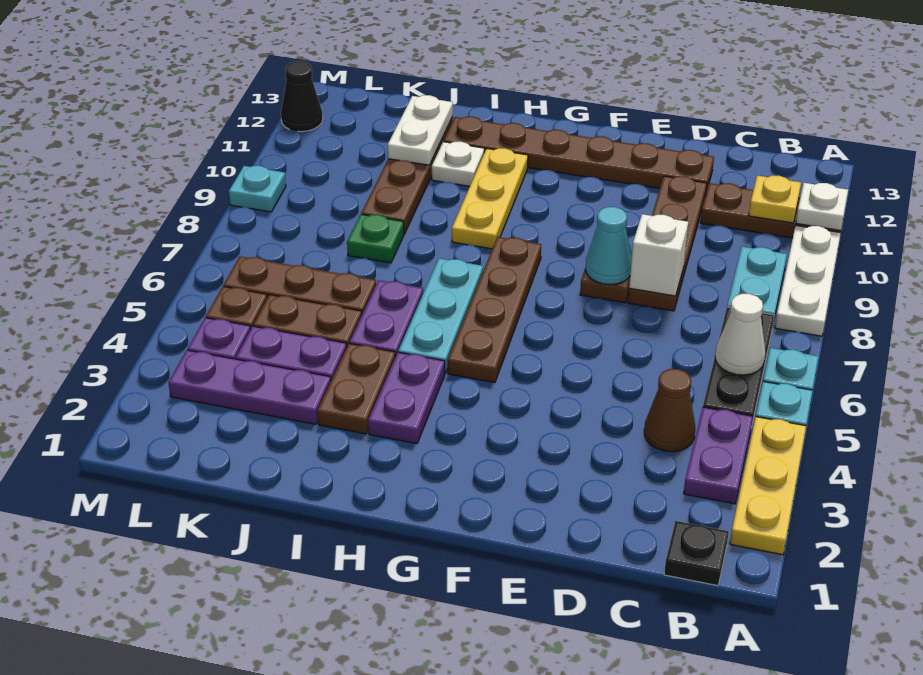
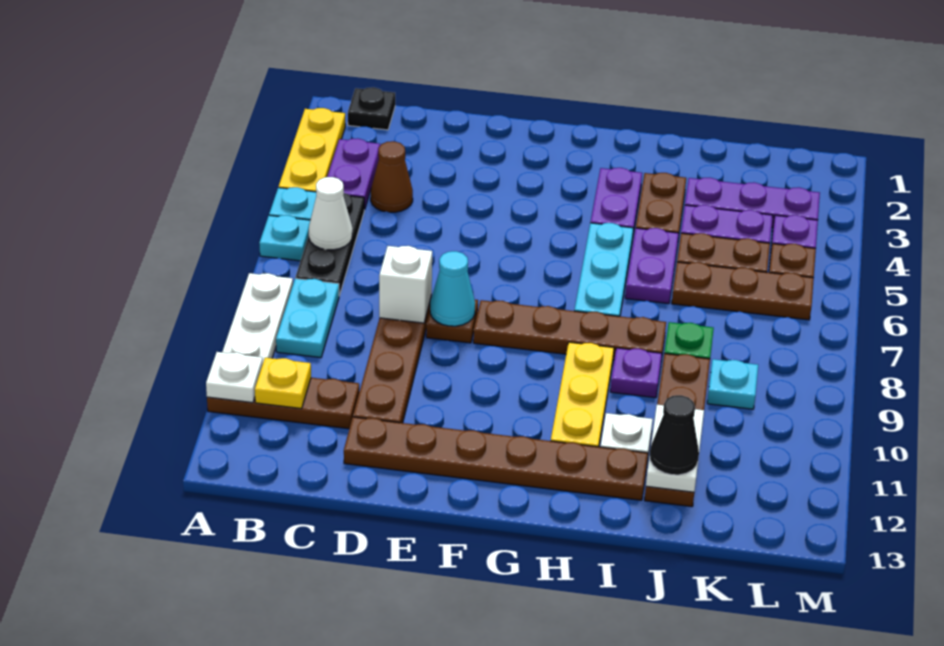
brown plate G5:G8 level 1 -> brown plate F8:I8 level 1
none -> purple plate I9 level 1
cyan plate M9 level 1 -> cyan plate K9 level 1
black cone M12 level 1 -> black cone J12 level 3

